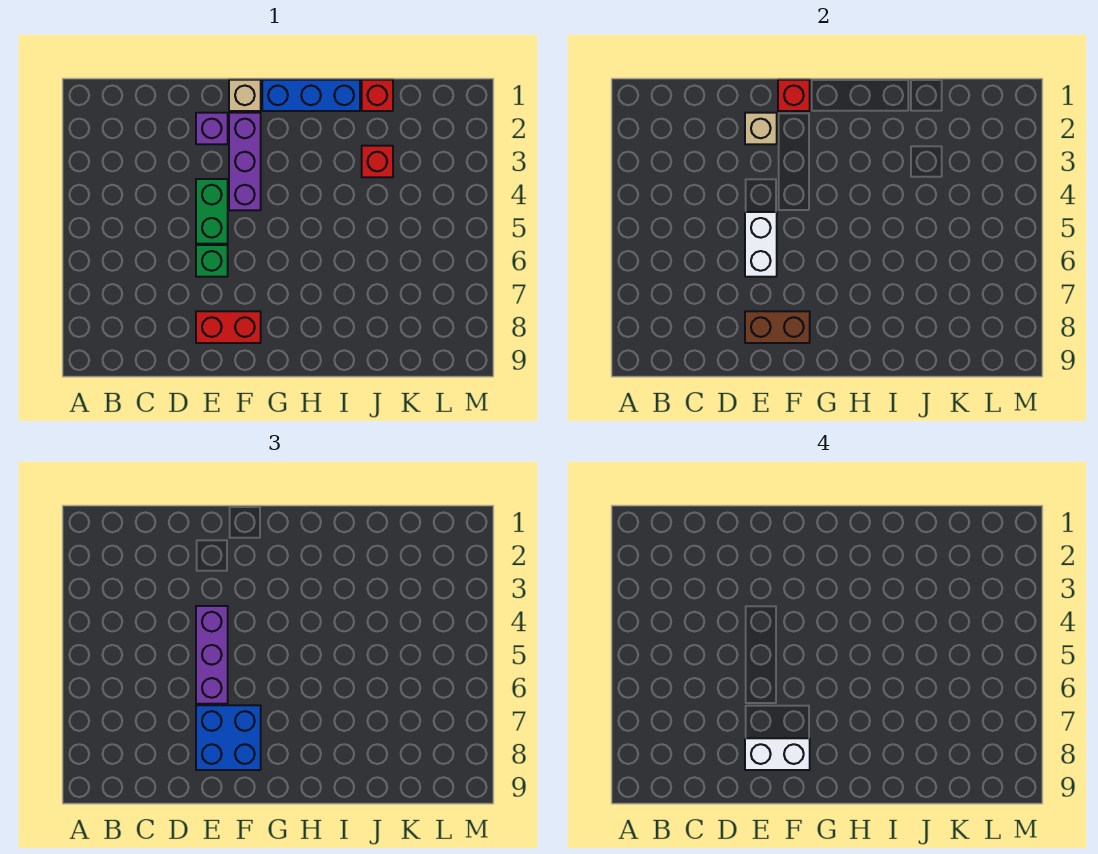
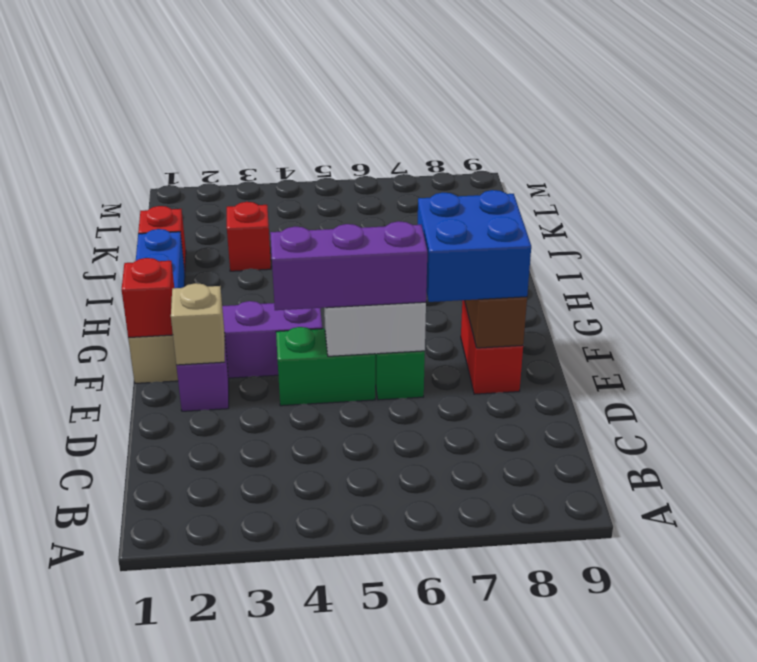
white brick E8:F8 level 4 -> none

